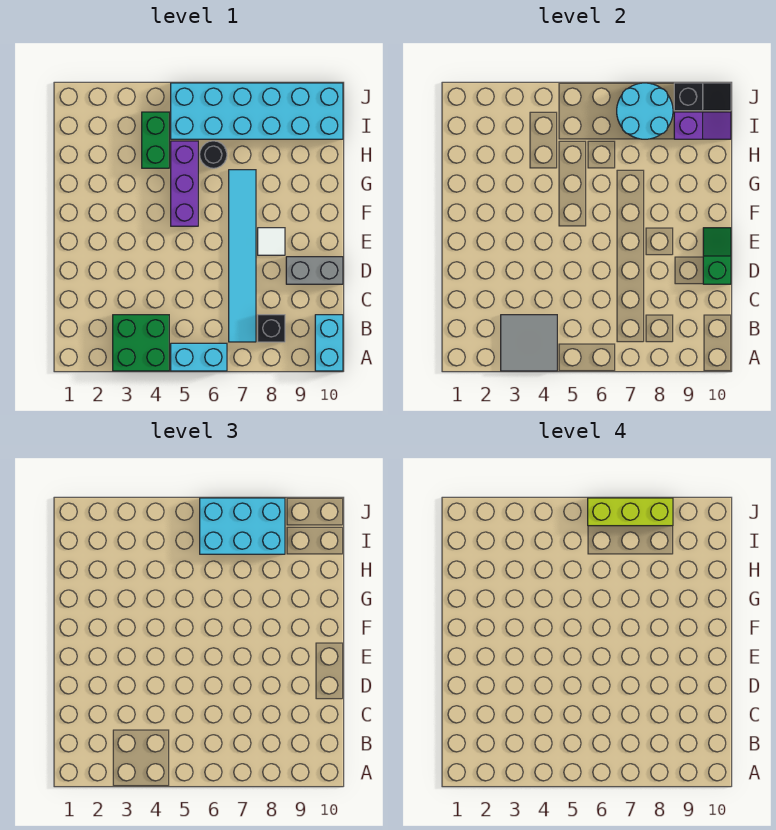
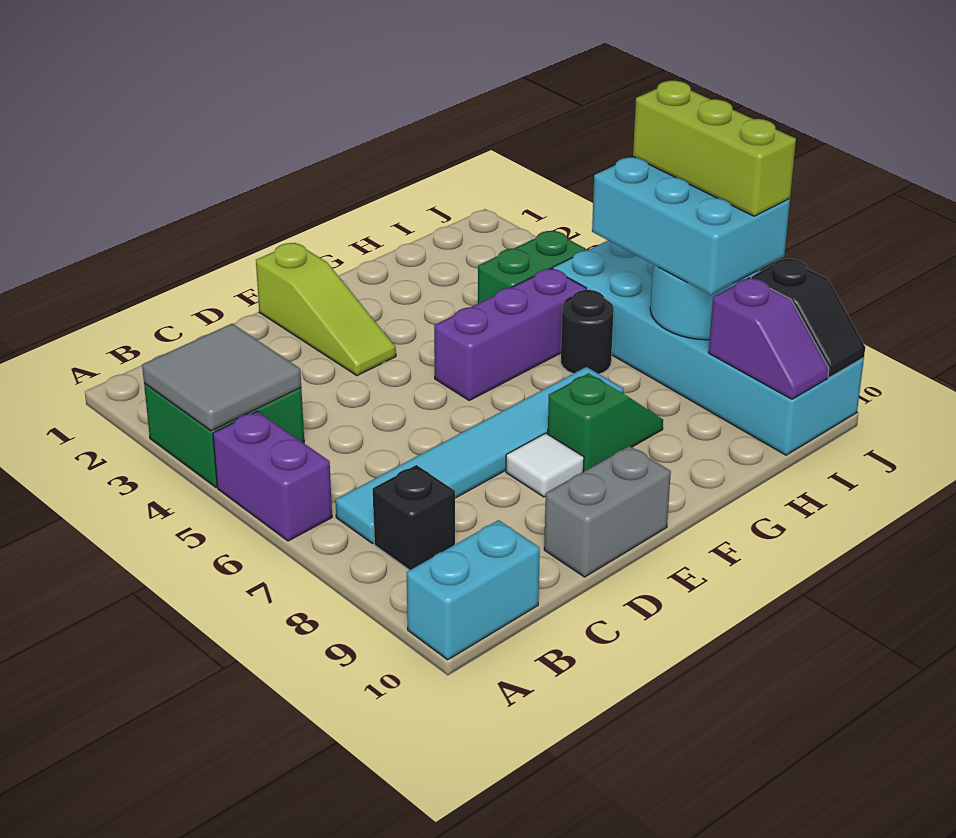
cyan brick A5:A6 level 1 -> purple brick A5:A6 level 1
grey brick D9:D10 level 1 -> grey brick D10:E10 level 1
green slope D10:E10 level 2 top D -> green slope F8:G8 level 1 top F
none -> lime slope E1:E3 level 1 top 1

